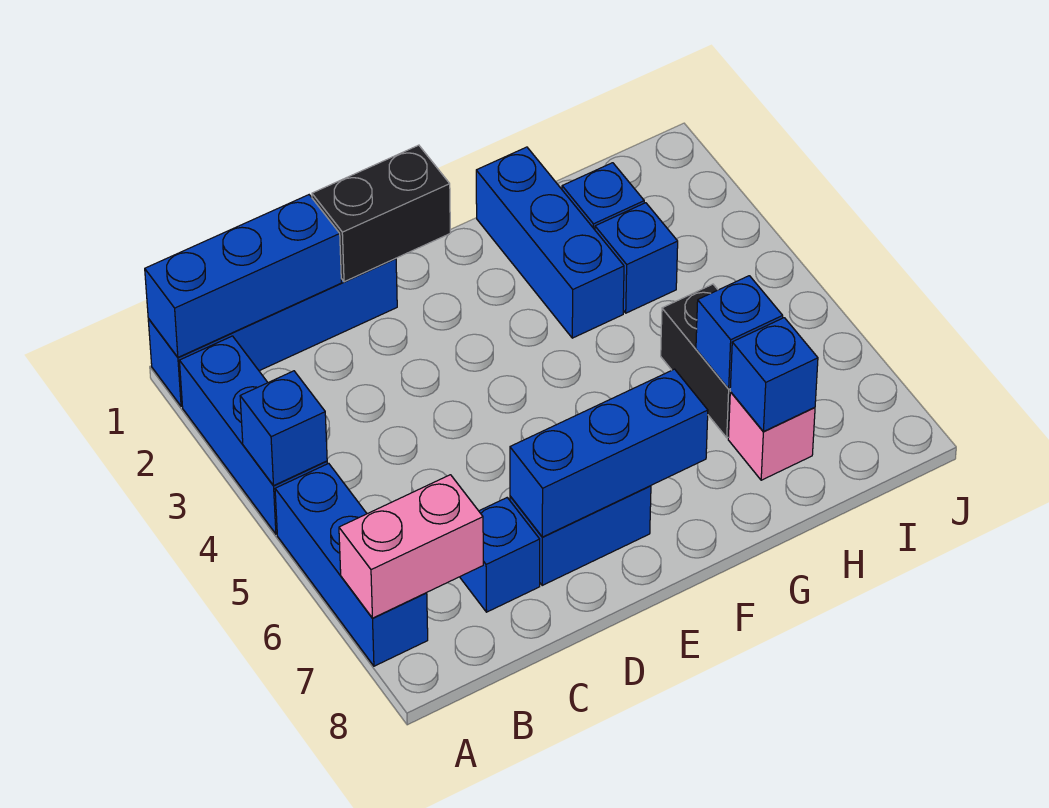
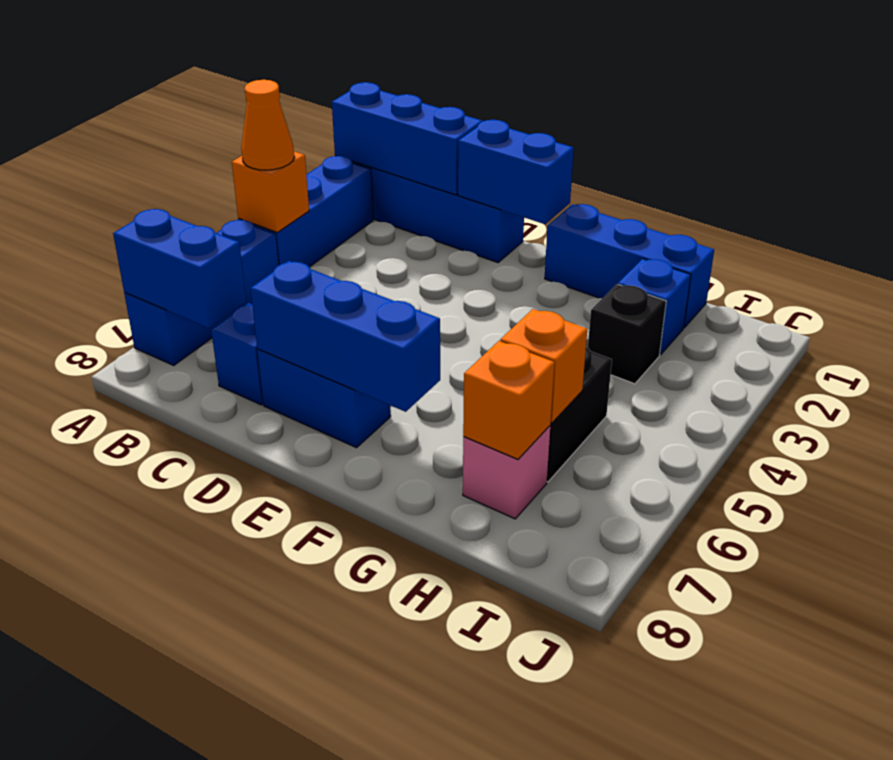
blue brick A4 level 2 -> orange brick A4 level 2
none -> orange cone A4 level 3
pink brick A7:B7 level 2 -> blue brick A7:B7 level 2
black brick D1:E1 level 2 -> blue brick D1:E1 level 2
blue brick G1:G3 level 1 -> blue brick F1:H1 level 1
blue brick H3 level 1 -> black brick H3 level 1
blue brick H6 level 2 -> orange brick H6 level 2
blue brick H7 level 2 -> orange brick H7 level 2

